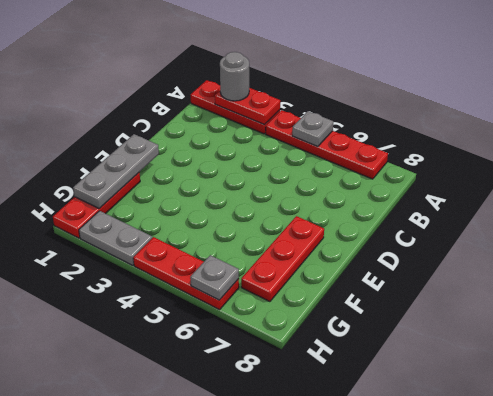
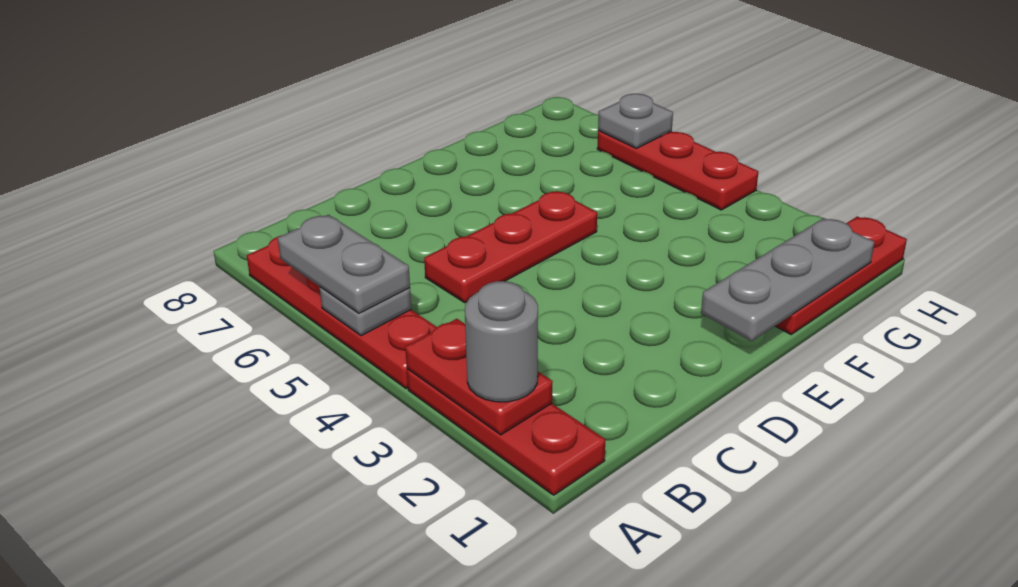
red plate E7:G7 level 1 -> red plate C5:E5 level 1
grey plate H2:H3 level 1 -> grey plate A5:A6 level 3

